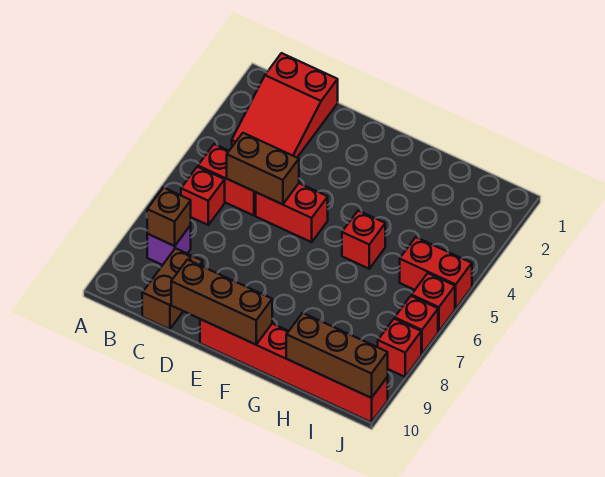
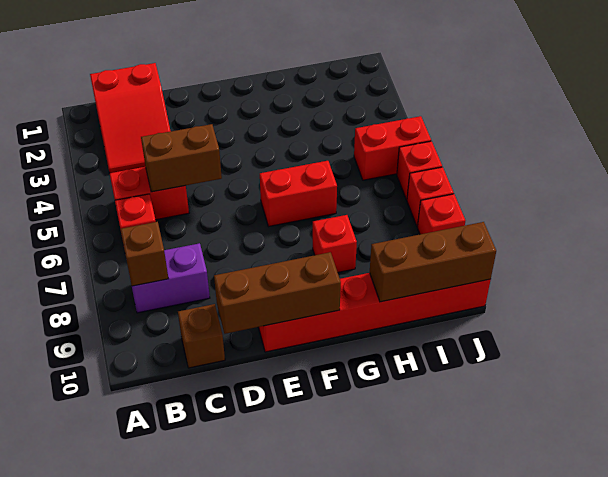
purple brick B8 level 1 -> purple brick B8:C8 level 1
brown brick C9:C10 level 1 -> brown brick C10 level 1
red brick D5:E5 level 1 -> red brick F6:G6 level 1
red brick G5 level 1 -> red brick G8 level 1

